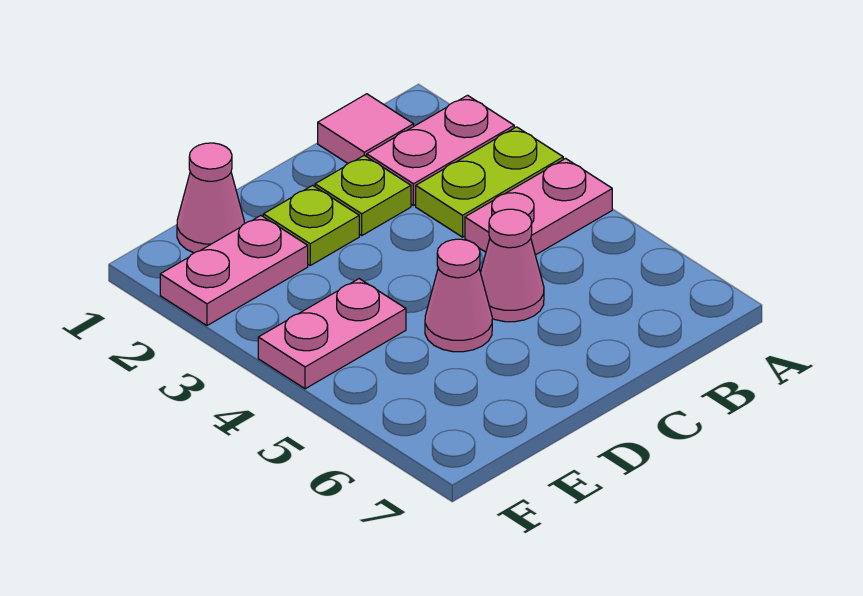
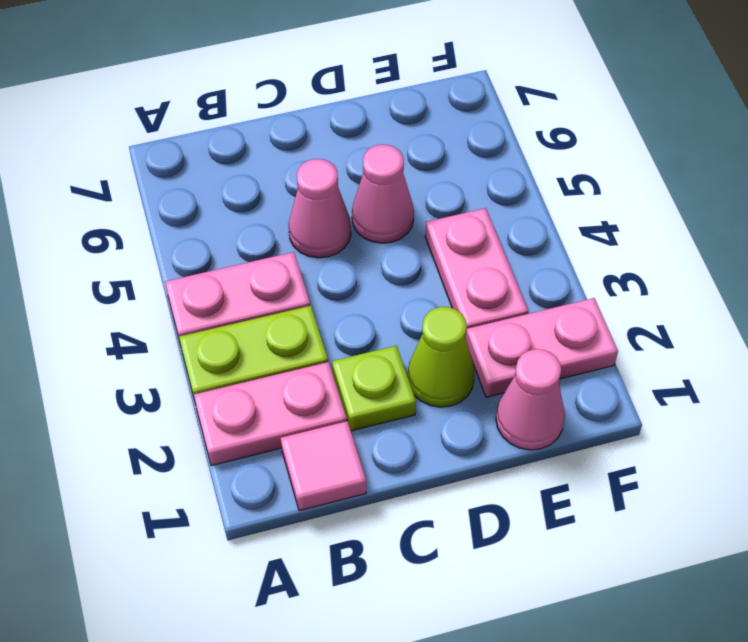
lime plate D2 level 1 -> lime cone D2 level 1
pink plate E4:F4 level 1 -> pink plate E3:E4 level 1

